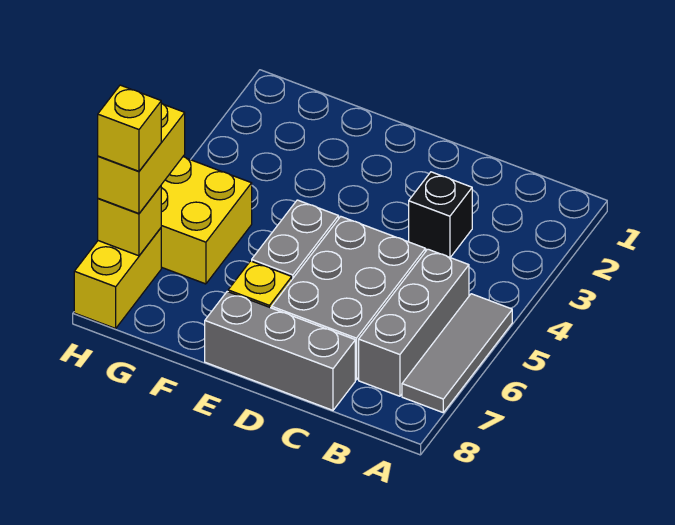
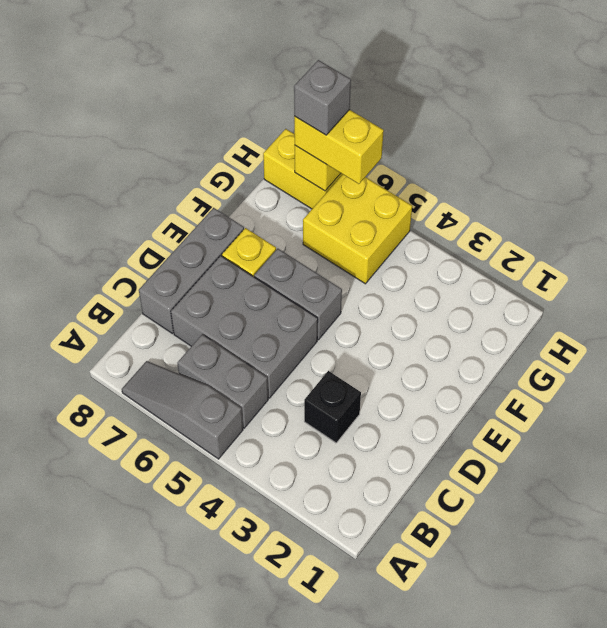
grey tile A5:A7 level 1 -> grey slope A5:A7 level 1 top 5
grey brick B5:B7 level 1 -> grey brick B5:B6 level 1
yellow brick H7 level 4 -> grey brick H7 level 4

